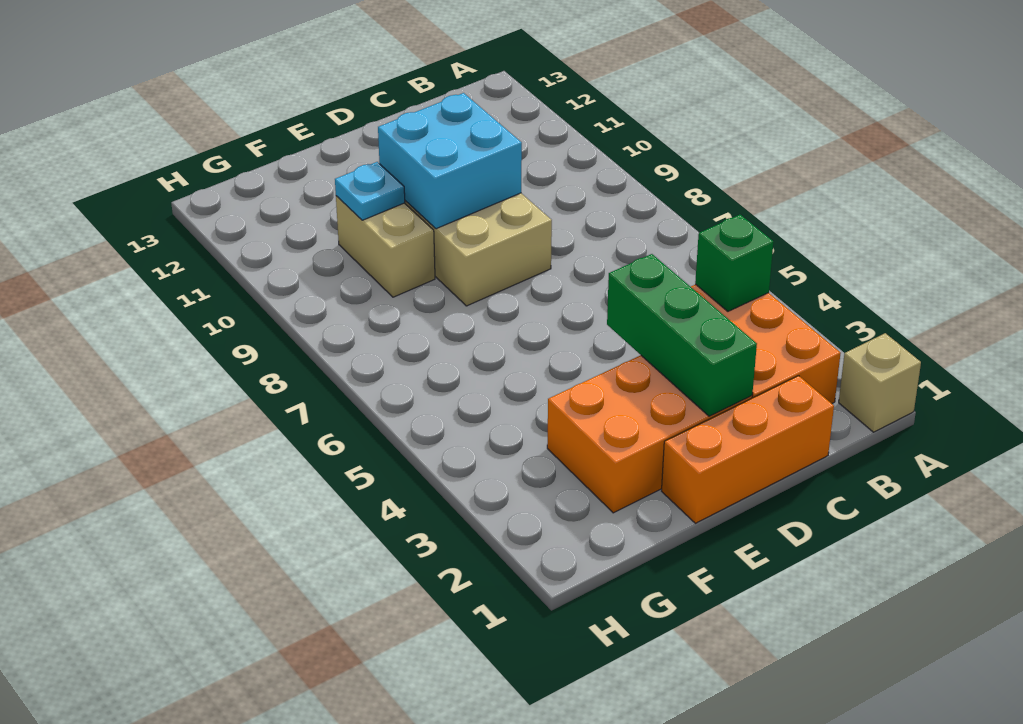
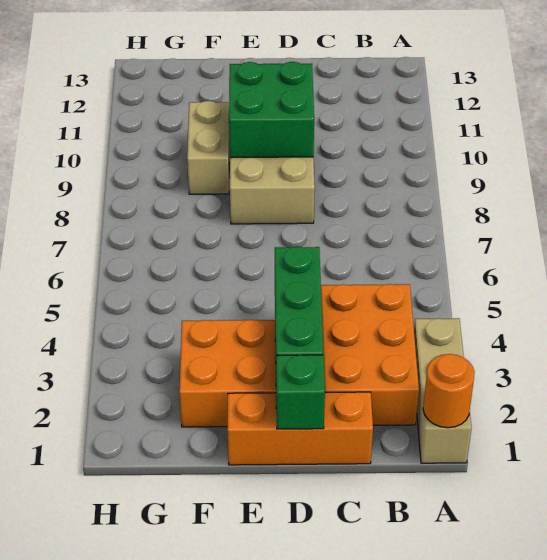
tan brick A1 level 1 -> tan brick A1:A3 level 1
none -> orange round brick A1 level 2
green brick B4 level 2 -> green brick D1 level 2
cyan brick D9:E10 level 2 -> green brick D9:E10 level 2
cyan plate F10 level 2 -> none

